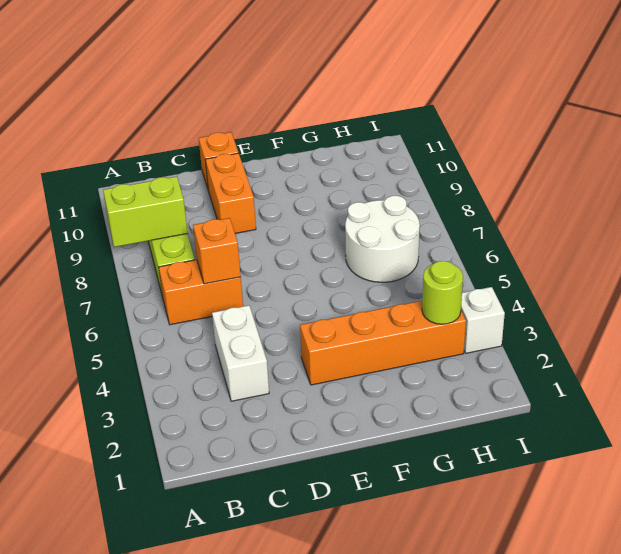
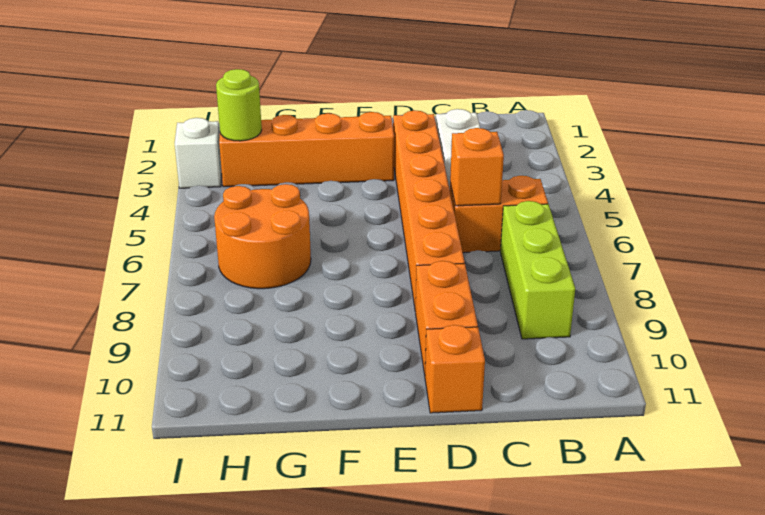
lime brick A8:B8 level 2 -> none
none -> orange brick D3:D8 level 1
white round brick G6:H7 level 1 -> orange round brick G6:H7 level 1

